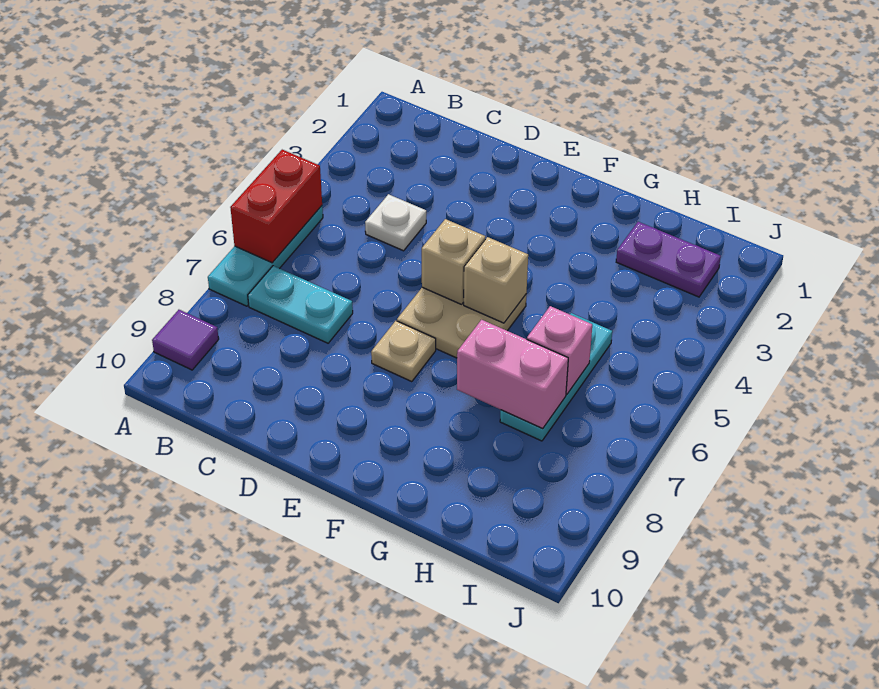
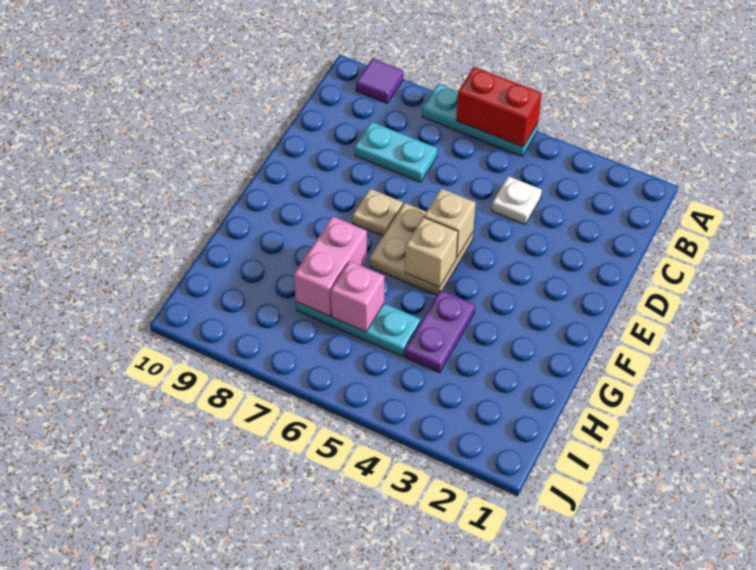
cyan plate B7:C7 level 1 -> cyan plate C7:C8 level 1
purple plate H2:I2 level 1 -> purple plate G4:H4 level 1

